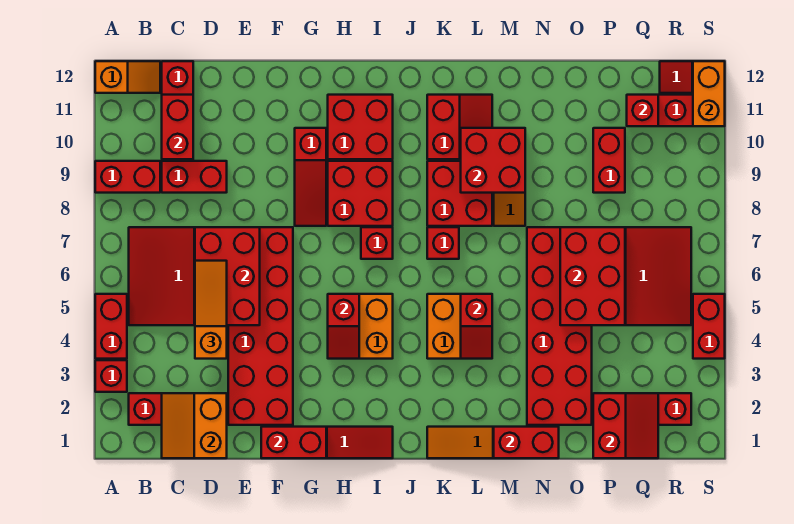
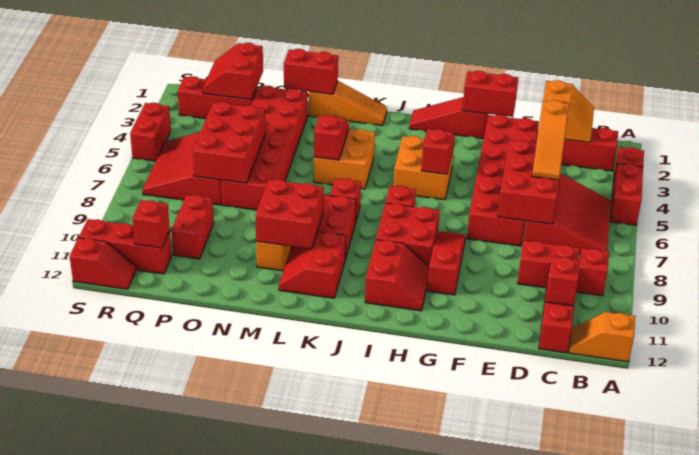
red brick A9:B9 level 1 -> red brick B9 level 1
red brick C10:C11 level 2 -> red brick C11 level 2
red brick H10:I11 level 1 -> red slope H10:I11 level 1 top I
orange brick S11:S12 level 2 -> none

